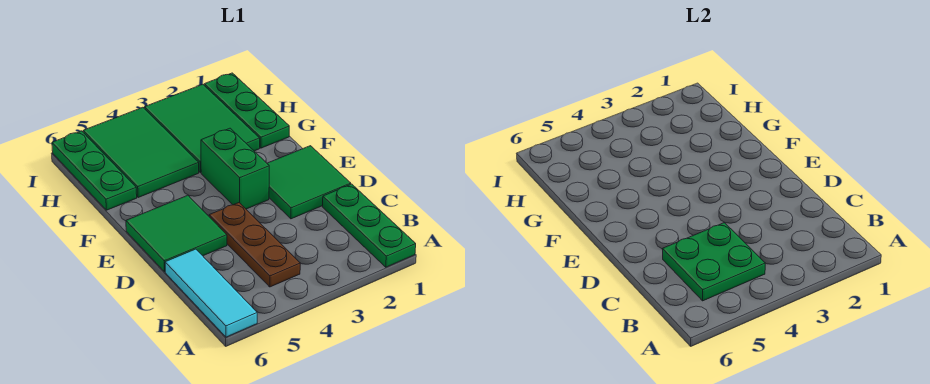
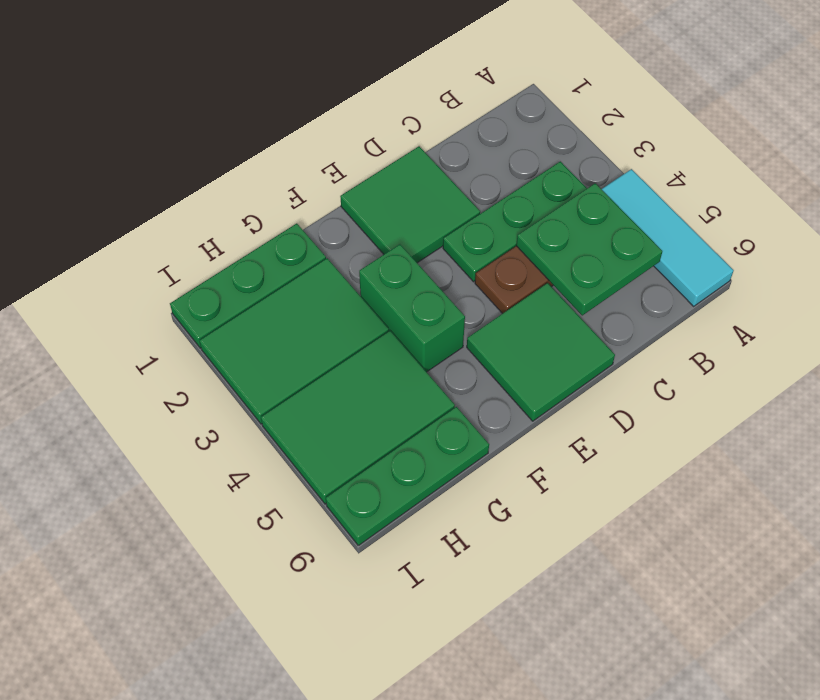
green plate A1:C1 level 1 -> green plate B3:D3 level 1
cyan tile A6:C6 level 1 -> cyan tile A4:A6 level 1
green brick E3:F3 level 1 -> green brick F3:F4 level 1

